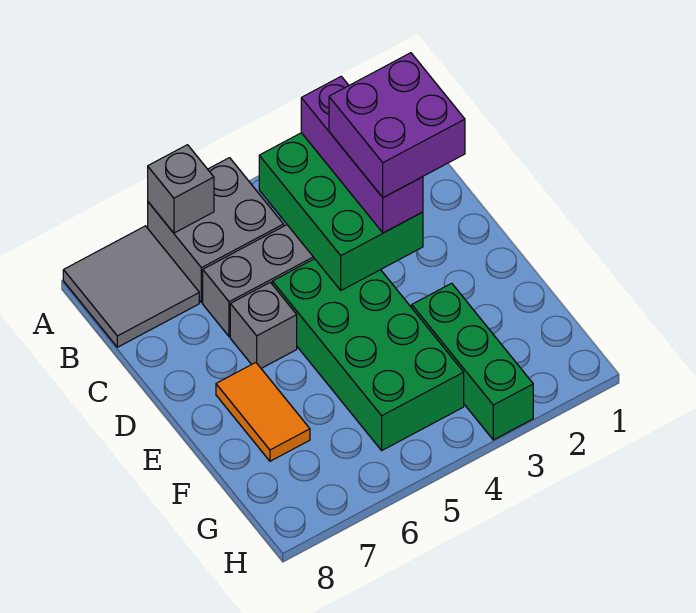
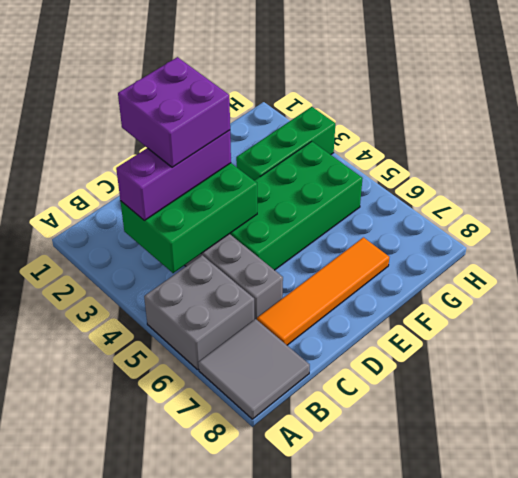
grey brick A6 level 2 -> none
grey brick D6 level 1 -> none
orange tile E7:F7 level 1 -> orange tile C7:F7 level 1

